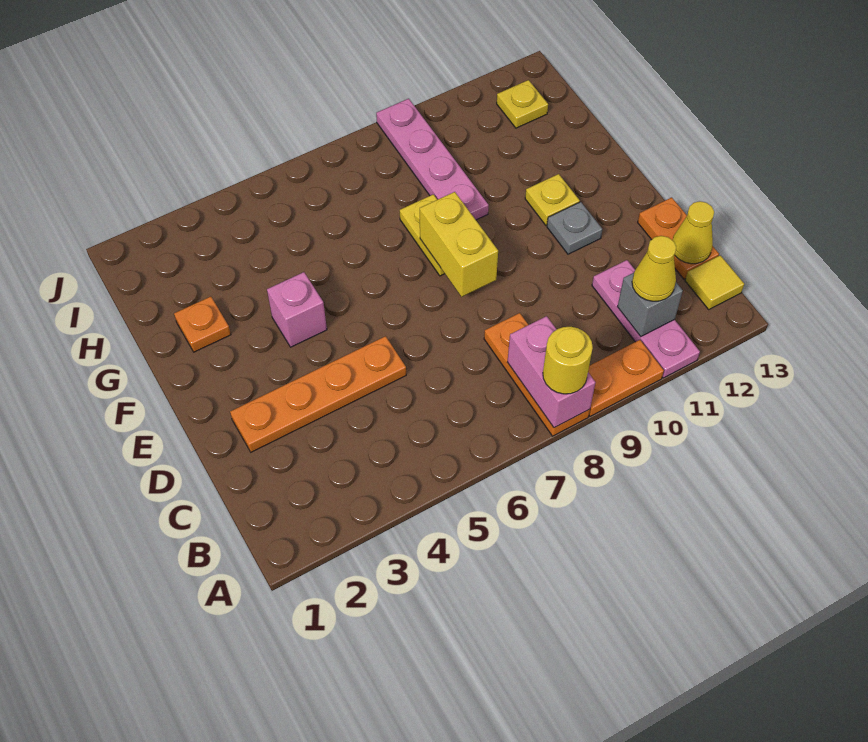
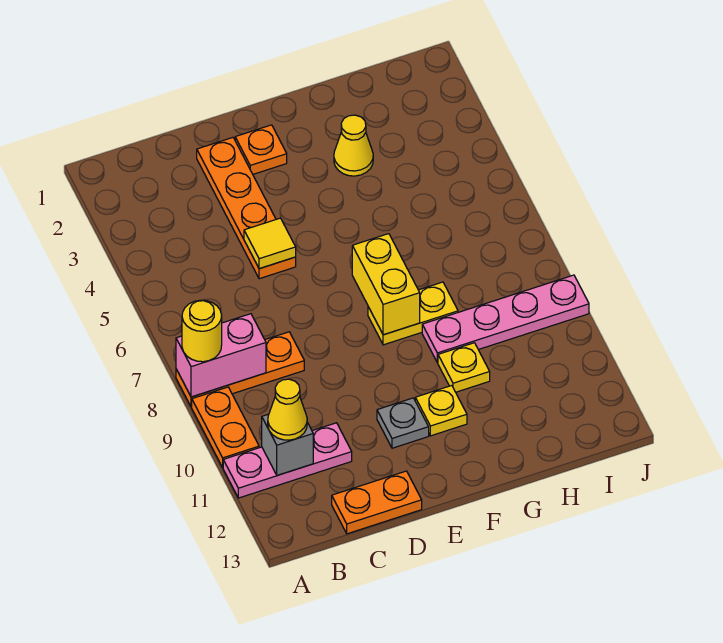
yellow tile B13 level 1 -> yellow tile D5 level 2
yellow cone C13 level 2 -> yellow cone G3 level 1
yellow brick E8:F8 level 2 -> yellow brick F7:F8 level 2
pink brick F4 level 1 -> none
orange plate G2 level 1 -> orange plate E2 level 1
yellow plate I12 level 1 -> yellow plate G10 level 1

